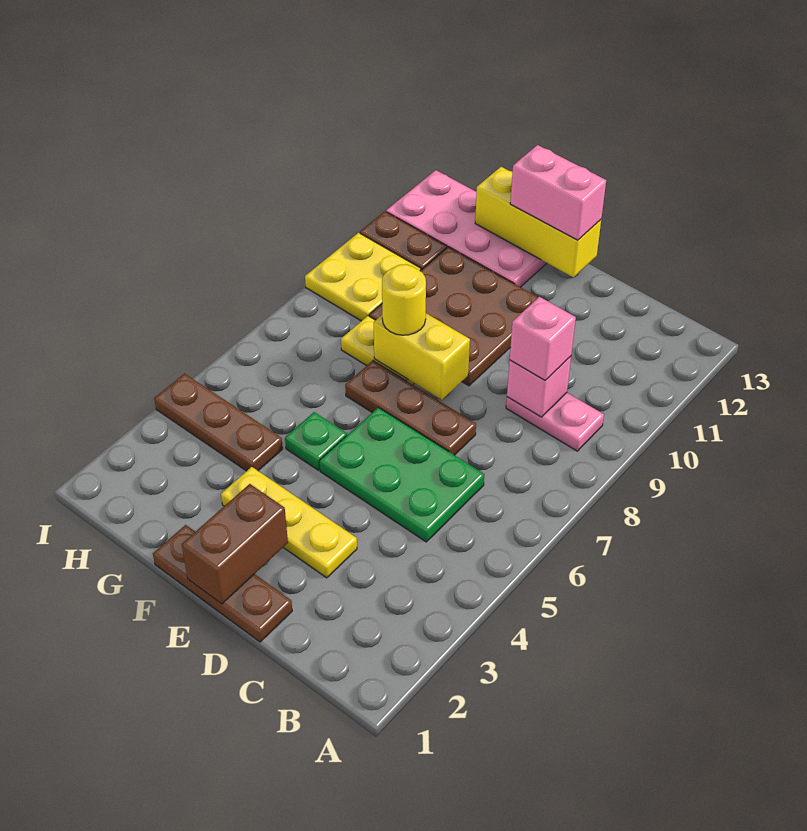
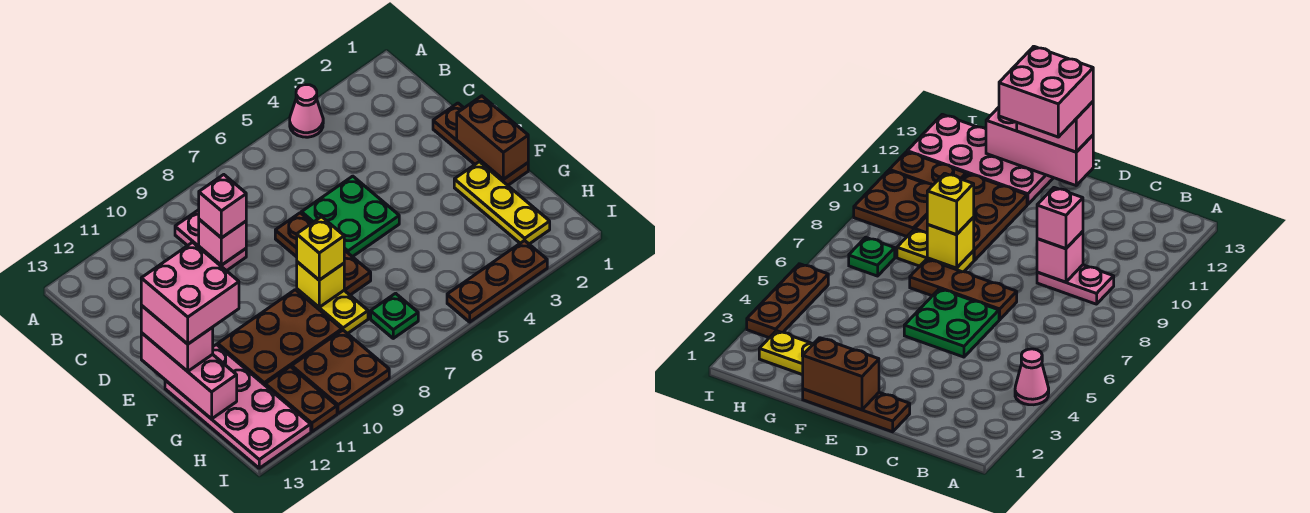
none -> pink cone A4 level 1
green plate C5:E6 level 1 -> green plate D5:E6 level 1
yellow plate D3:F3 level 1 -> yellow plate F2:H2 level 1
brown brick E1:E2 level 2 -> brown brick E1:F1 level 2
yellow brick E8:F8 level 2 -> yellow brick F8 level 2
brown plate E9:G11 level 1 -> brown plate F9:G11 level 1
none -> pink brick E12:F13 level 4
yellow brick E13:G13 level 2 -> pink brick E13:G13 level 2
green plate F5 level 1 -> green plate H7 level 1
yellow round brick F8 level 3 -> yellow brick F8 level 3
brown plate G4:I4 level 1 -> brown plate I3:I5 level 1
yellow plate H9:I10 level 1 -> brown plate H9:I10 level 1

